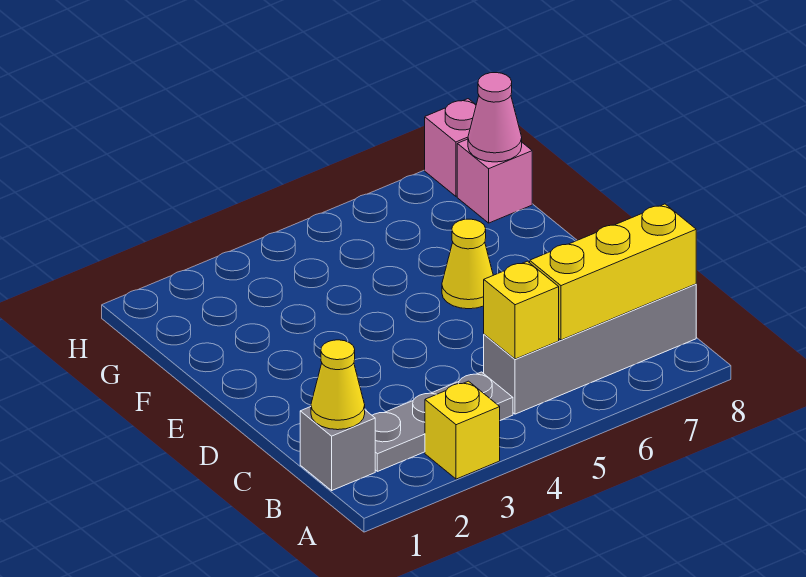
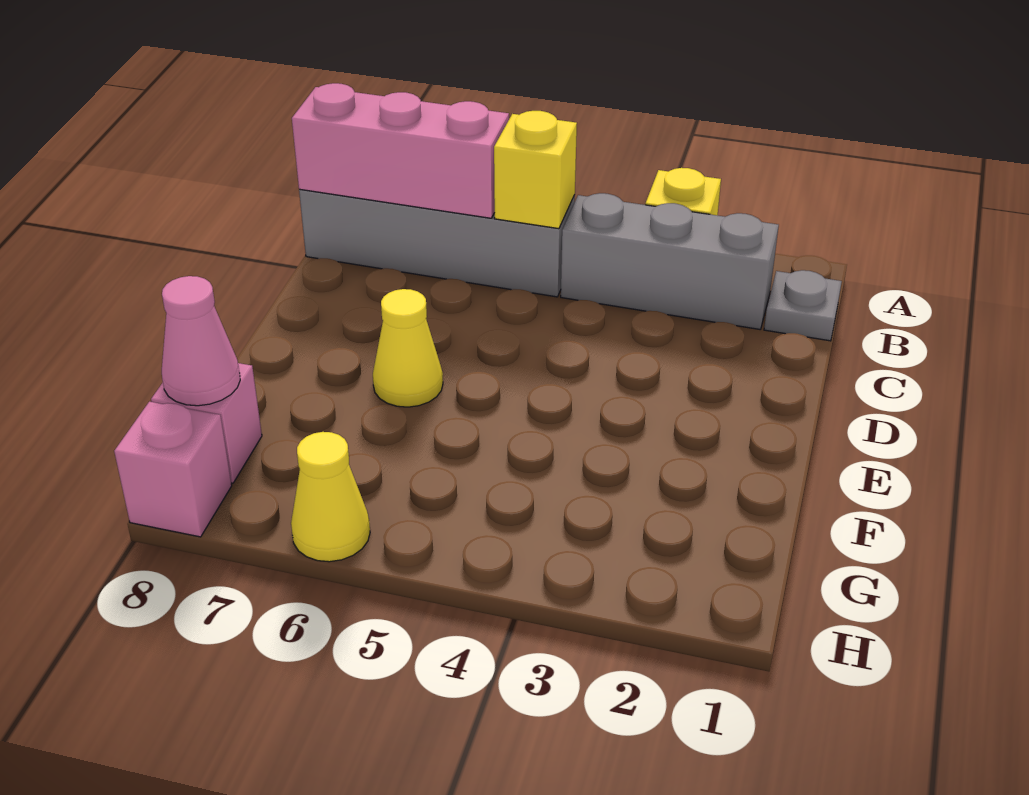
grey brick B1 level 1 -> grey plate B1 level 1
yellow cone B1 level 2 -> yellow cone H6 level 1
grey plate B2:B4 level 1 -> grey brick B2:B4 level 1
yellow brick B6:B8 level 2 -> pink brick B6:B8 level 2

